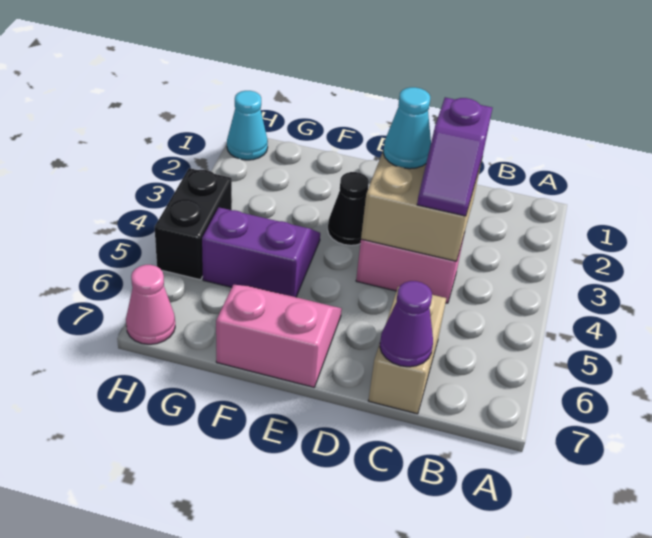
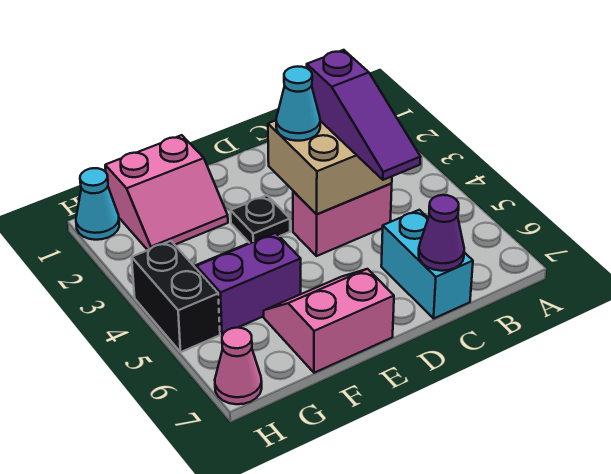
purple slope C3:C4 level 3 top 3 -> purple slope C3:C5 level 3 top 3
tan brick C6:C7 level 1 -> cyan brick C6:C7 level 1
black cone E3 level 1 -> black plate E3 level 1
none -> pink slope F1:G2 level 1 top 1

